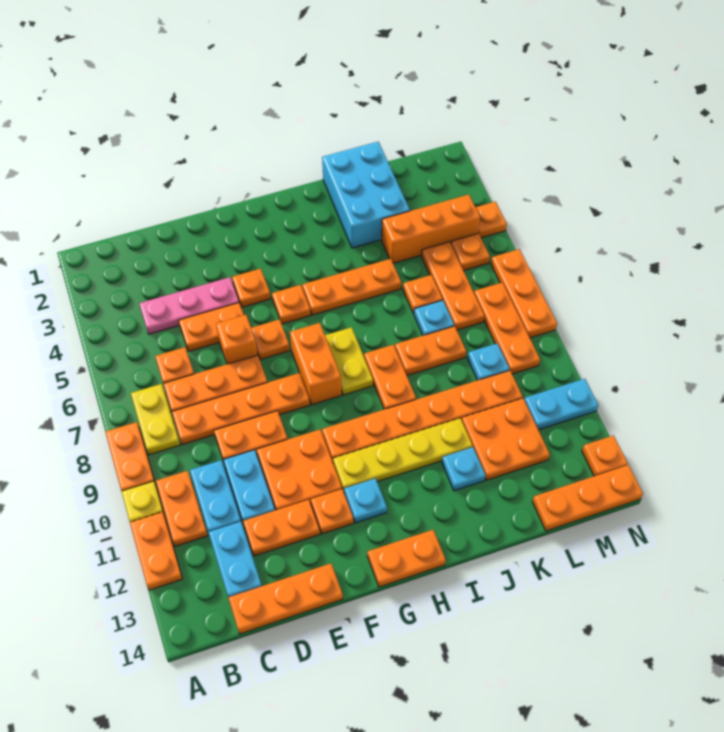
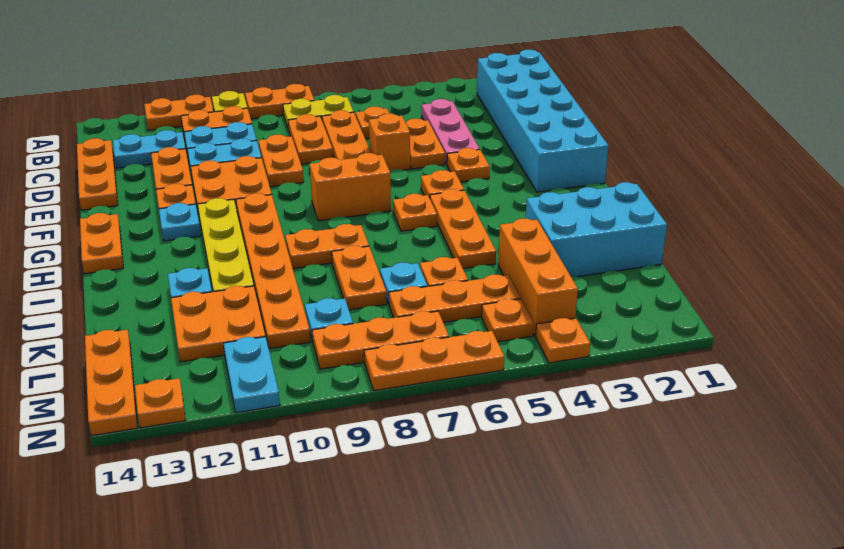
none -> cyan brick B1:G2 level 1
orange plate C8:F8 level 1 -> orange plate C8:D8 level 1
orange plate F6 level 1 -> orange plate H6 level 1
yellow plate H7:H8 level 1 -> none

